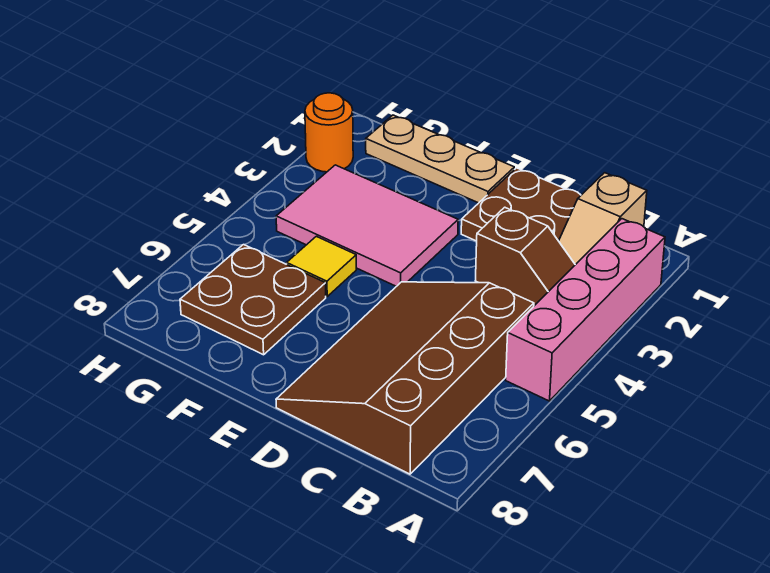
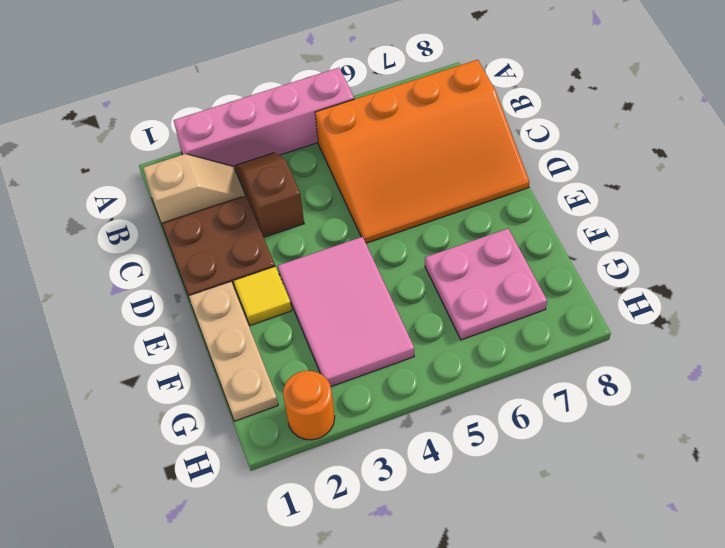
brown slope B5:D8 level 1 top B -> orange slope B5:D8 level 1 top B
yellow tile F5 level 1 -> yellow tile E2 level 1
brown plate F6:G7 level 1 -> pink plate F6:G7 level 1

